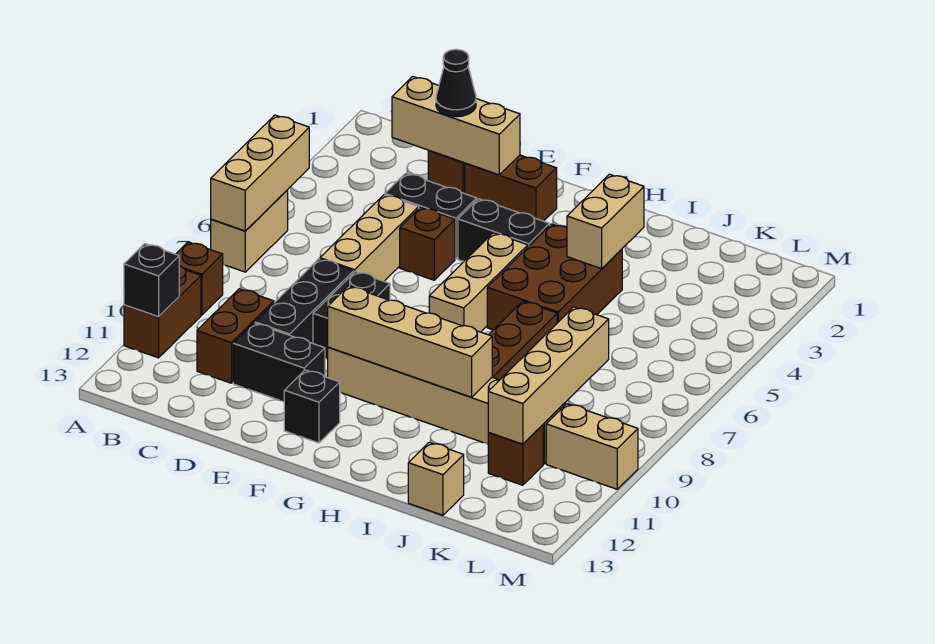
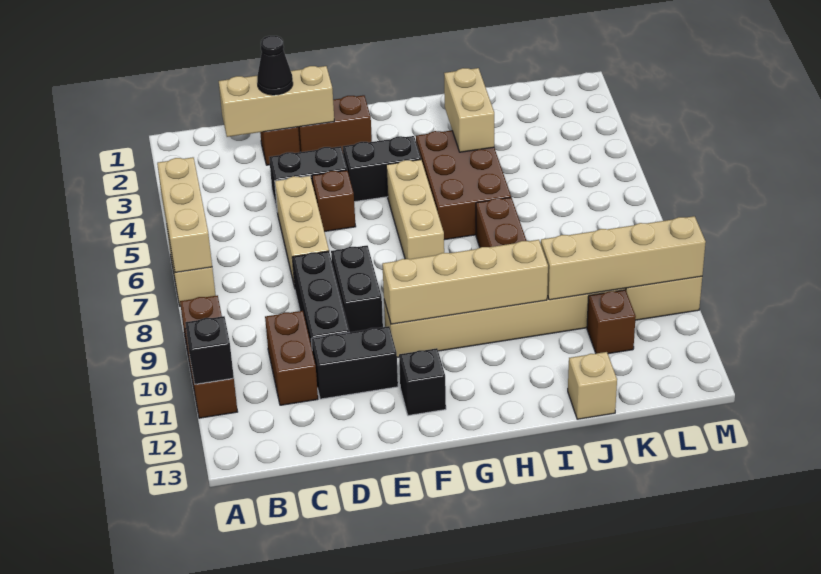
tan brick K8:K11 level 2 -> tan brick J10:M10 level 2

